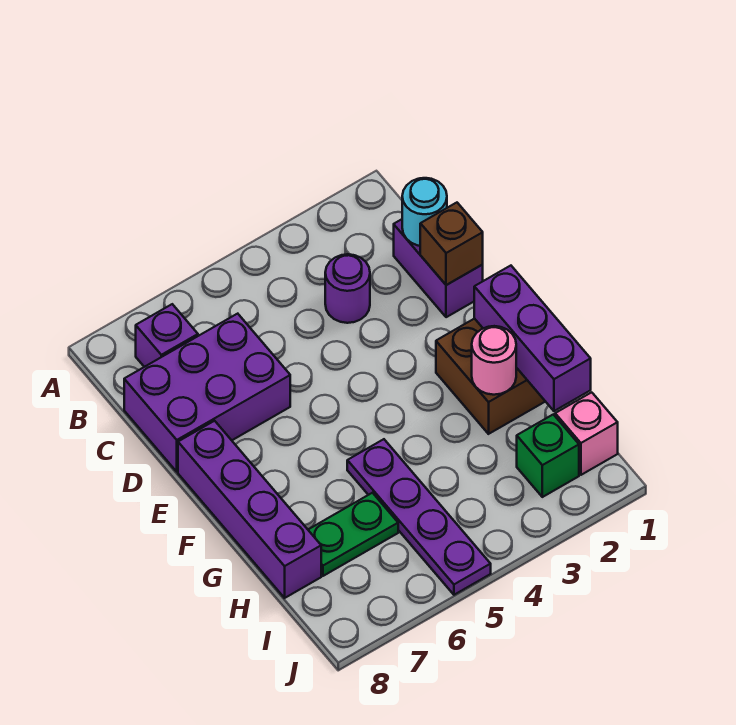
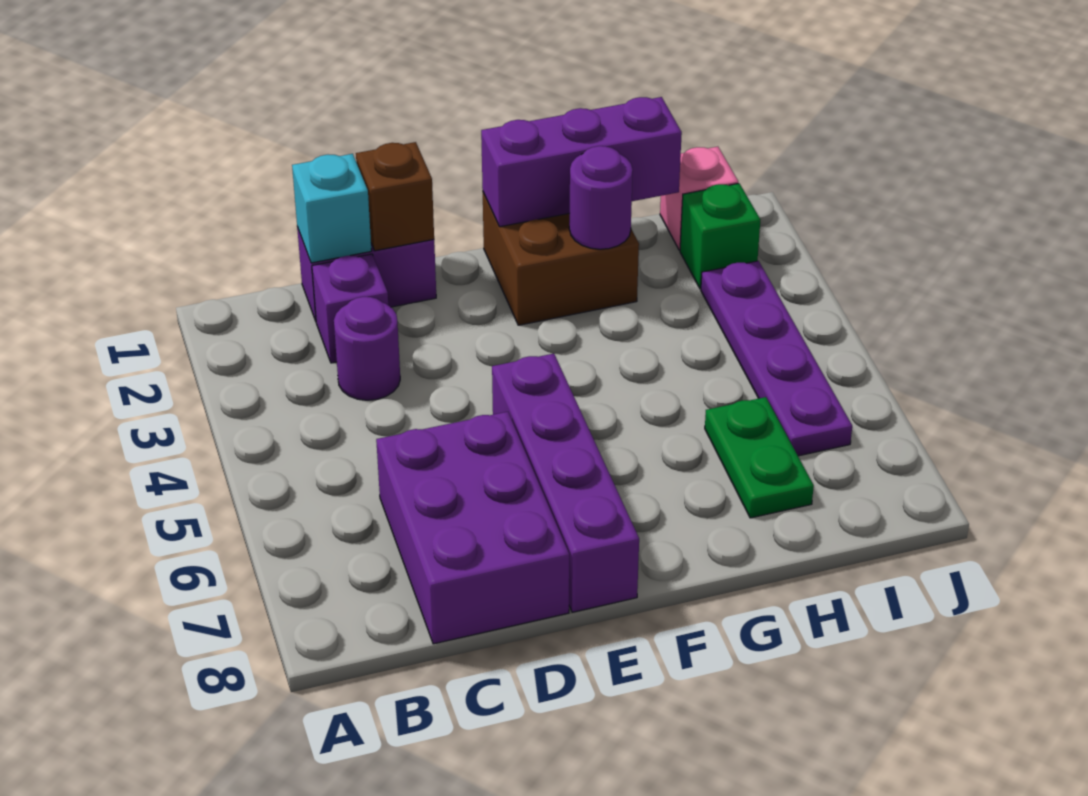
purple brick B7 level 1 -> purple brick C2 level 1
cyan round brick C1 level 2 -> cyan brick C1 level 2
purple brick E8:H8 level 1 -> purple brick E5:E8 level 1
pink round brick G2 level 2 -> purple round brick G2 level 2
purple plate G5:J5 level 1 -> purple plate I3:I6 level 1

